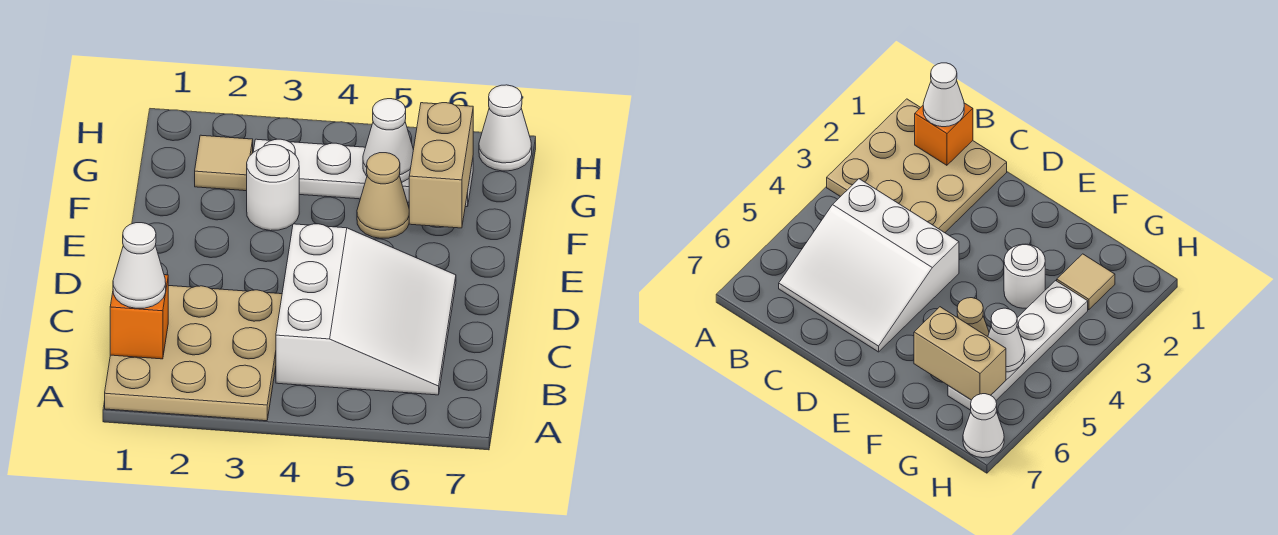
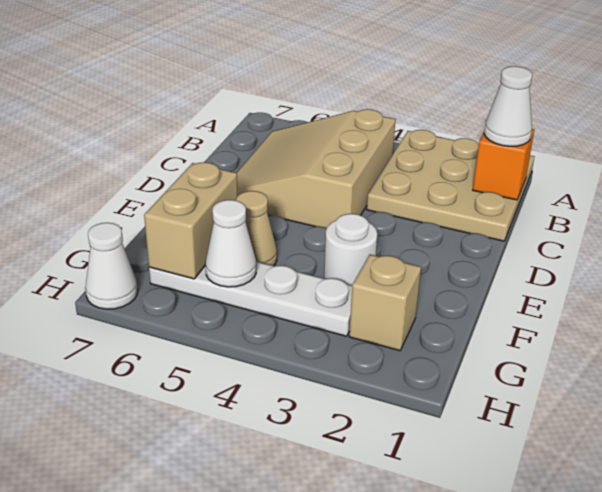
white slope B4:D6 level 1 top 4 -> tan slope B4:D6 level 1 top 4
tan tile G2 level 1 -> tan brick G2 level 1

